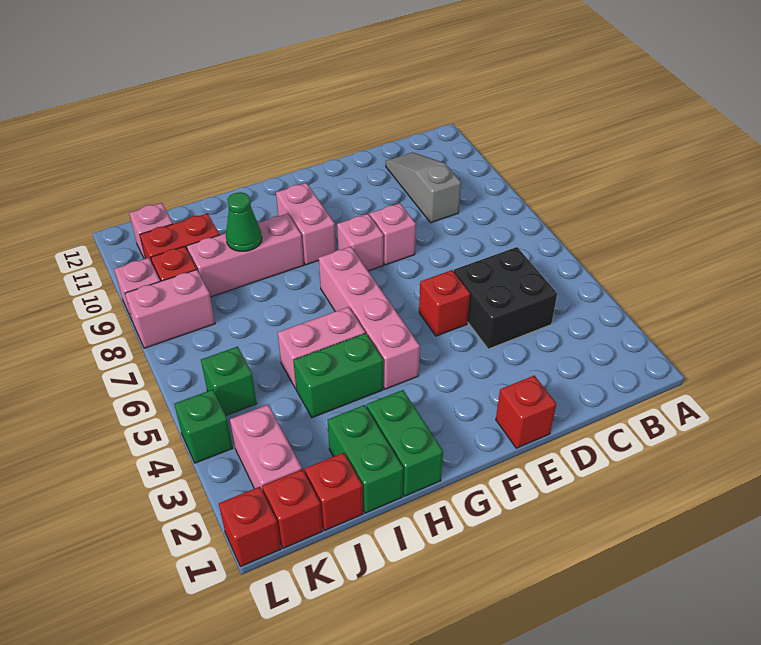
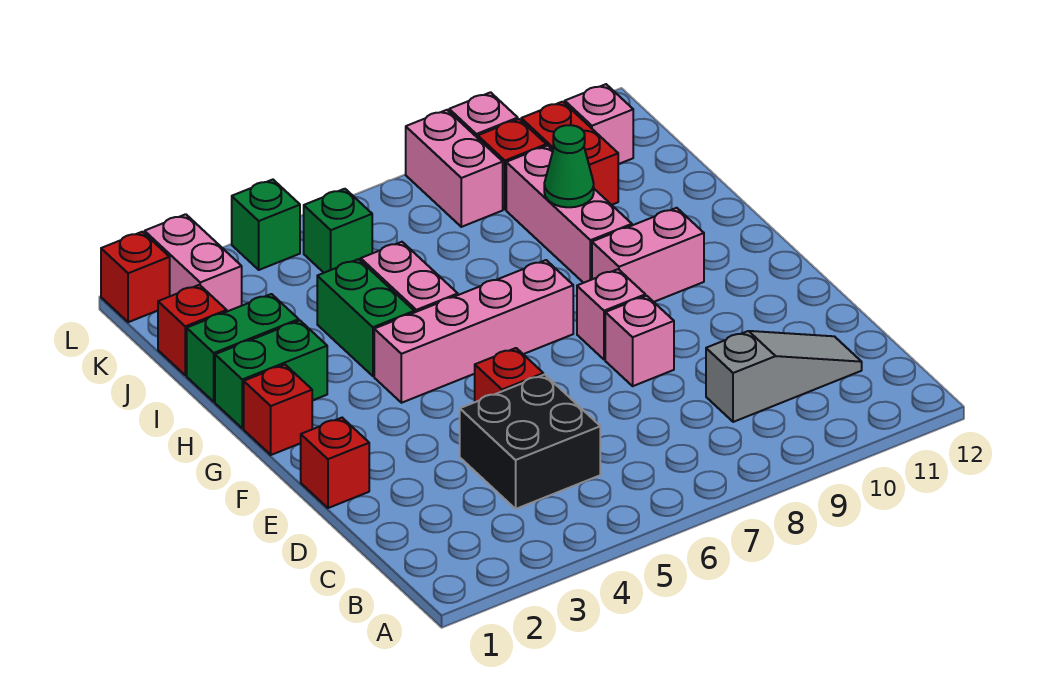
red brick K1 level 1 -> red brick G1 level 1
pink brick K2:K3 level 1 -> pink brick K2:L2 level 1

